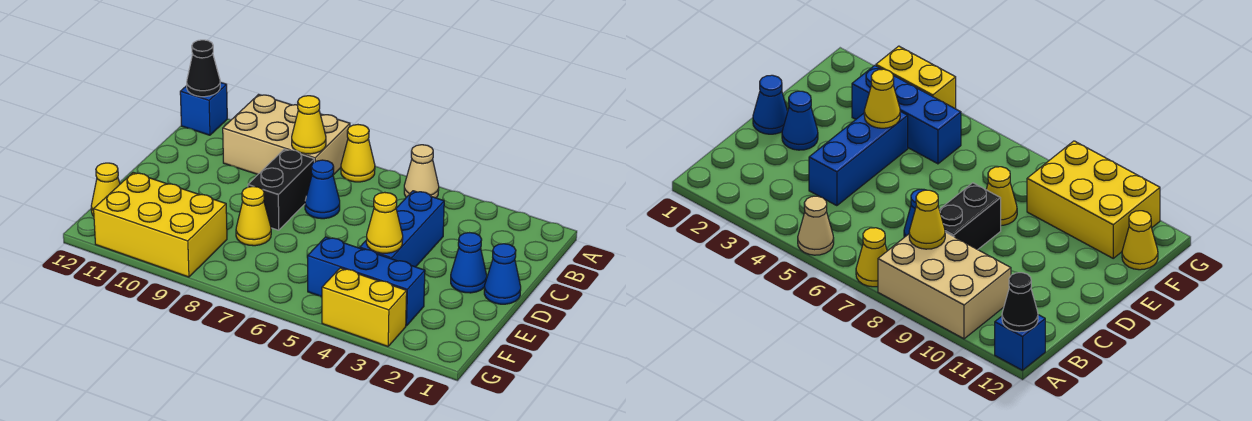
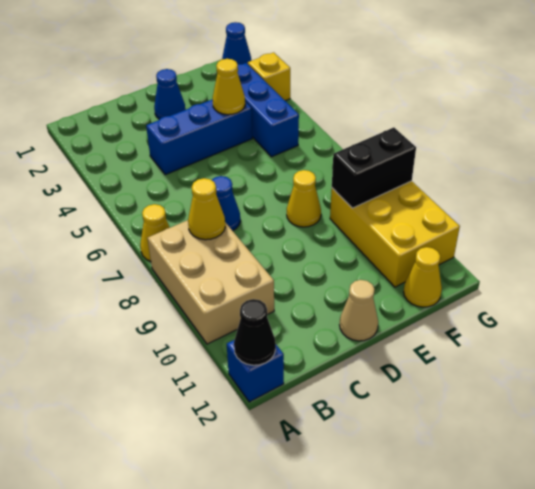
tan cone A5 level 1 -> tan cone D12 level 1
black brick C8:D8 level 1 -> black brick F9:G9 level 2
blue cone D1 level 1 -> blue cone G1 level 1
yellow brick G3:G4 level 1 -> yellow brick G3 level 1

